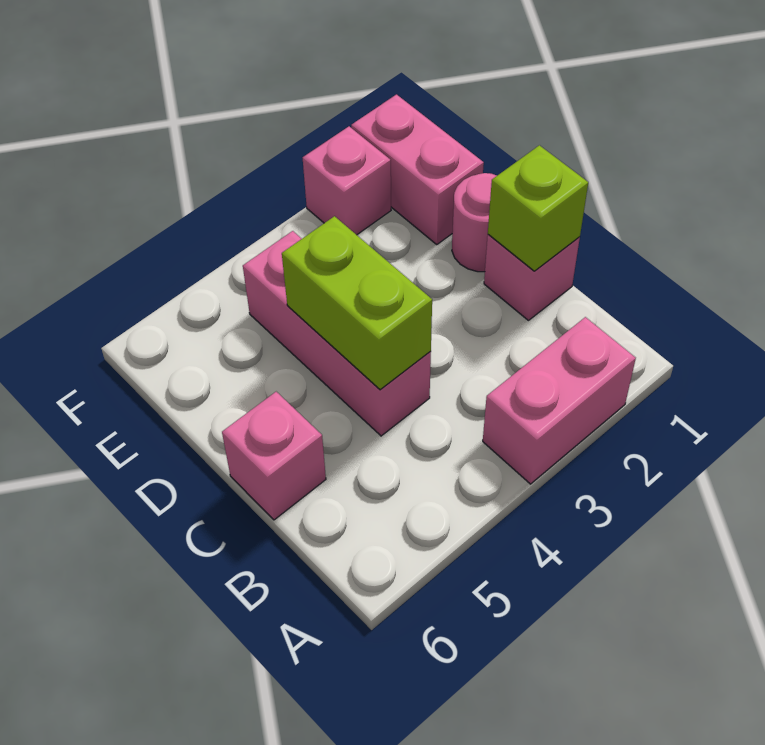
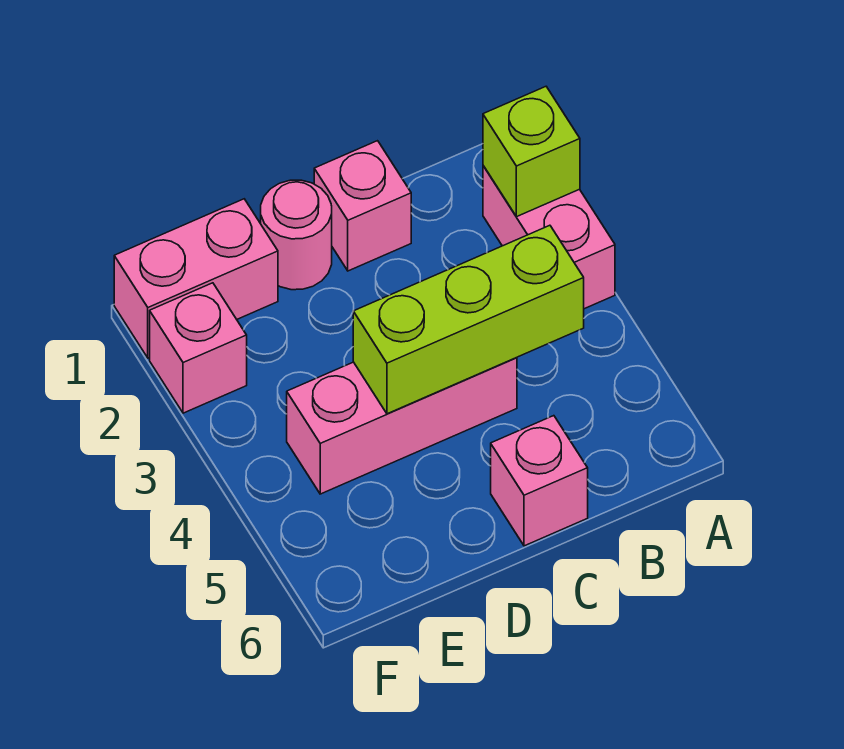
lime brick C1 level 2 -> lime brick A2 level 2
lime brick C4:D4 level 2 -> lime brick B4:D4 level 2

